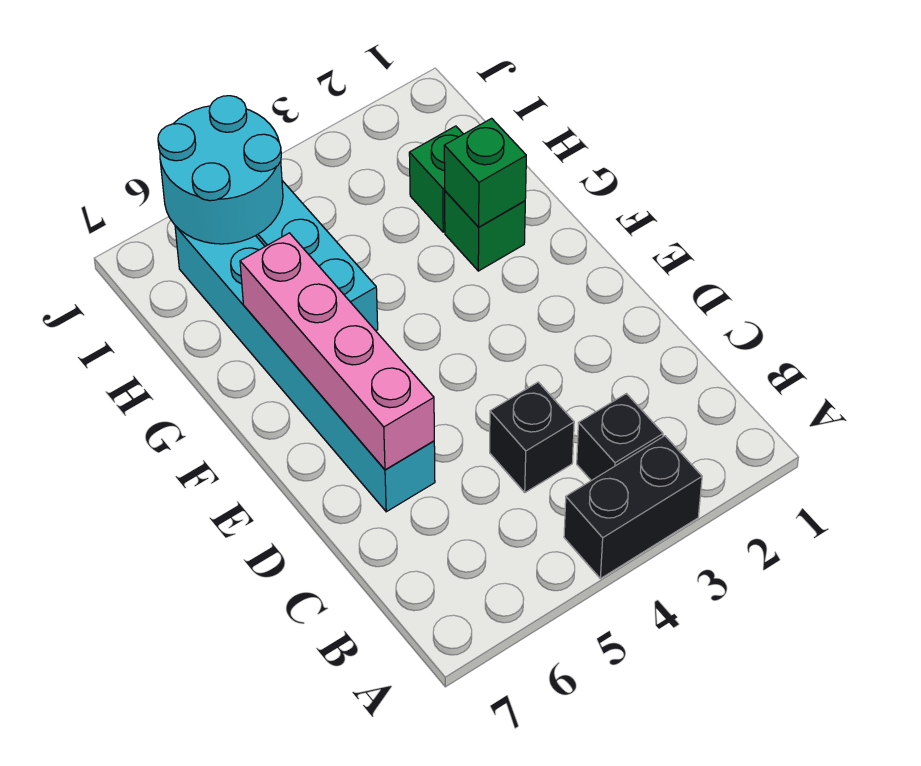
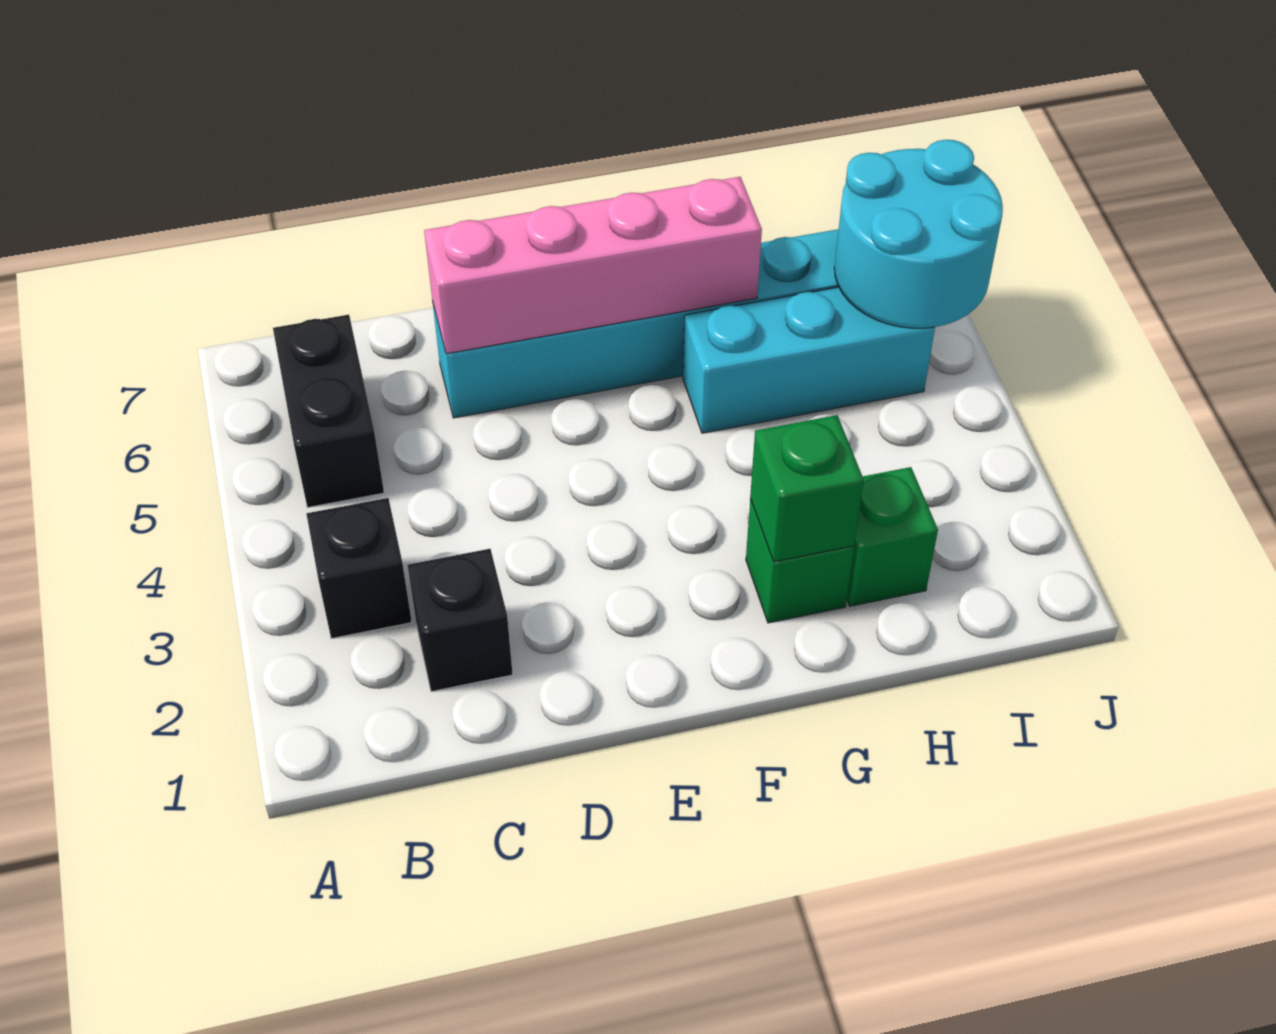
black brick A3:A4 level 1 -> black brick B5:B6 level 1
black brick C4 level 1 -> black brick C2 level 1

